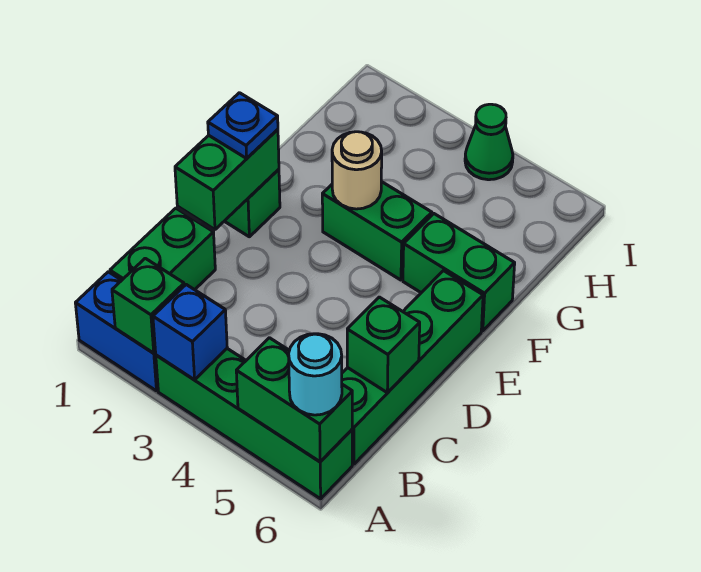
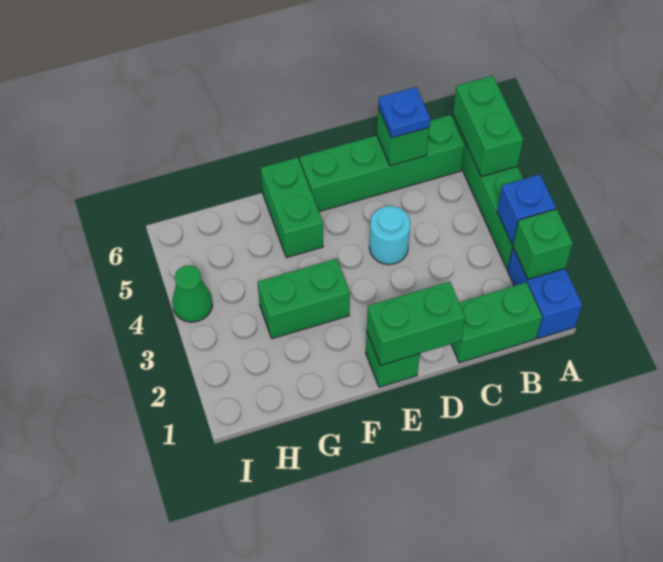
cyan round brick A6 level 3 -> cyan round brick D4 level 1
blue plate E1 level 3 -> blue plate C6 level 3
green brick F3:F4 level 1 -> green brick F3:G3 level 1
tan round brick F3 level 2 -> none

